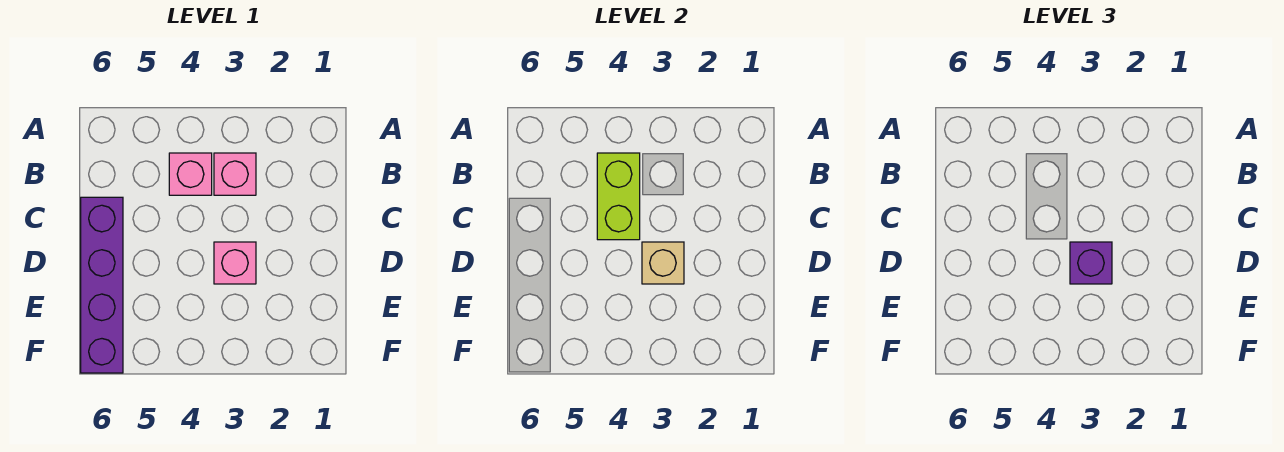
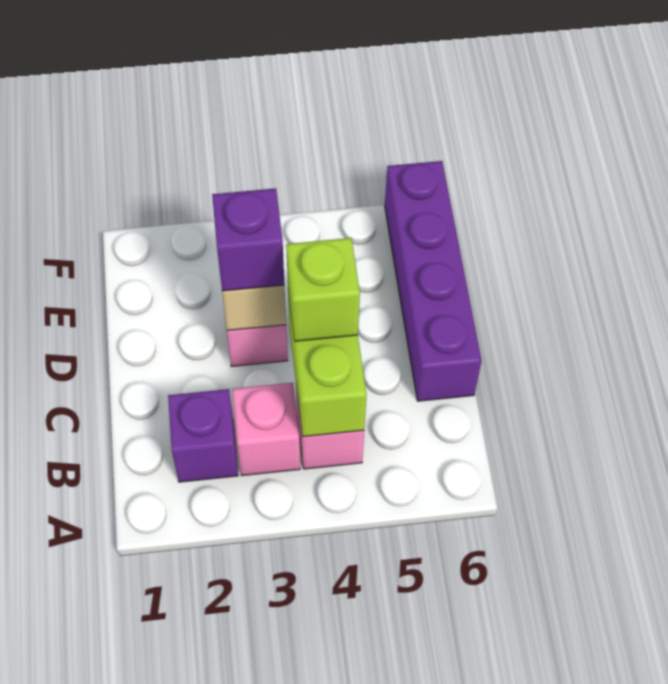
none -> purple brick B2 level 1
none -> lime brick C4 level 3

